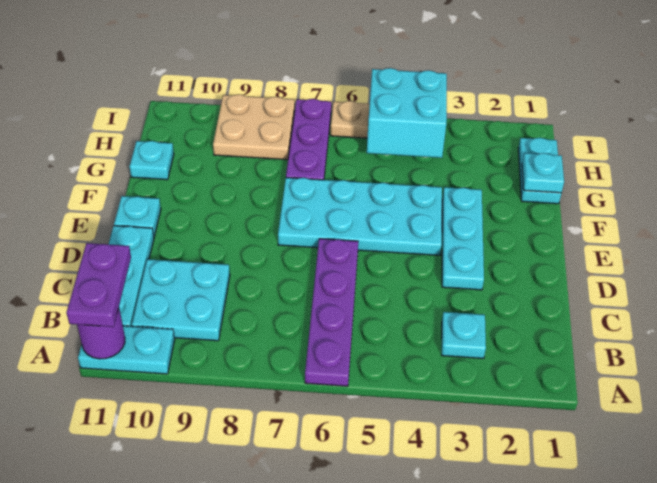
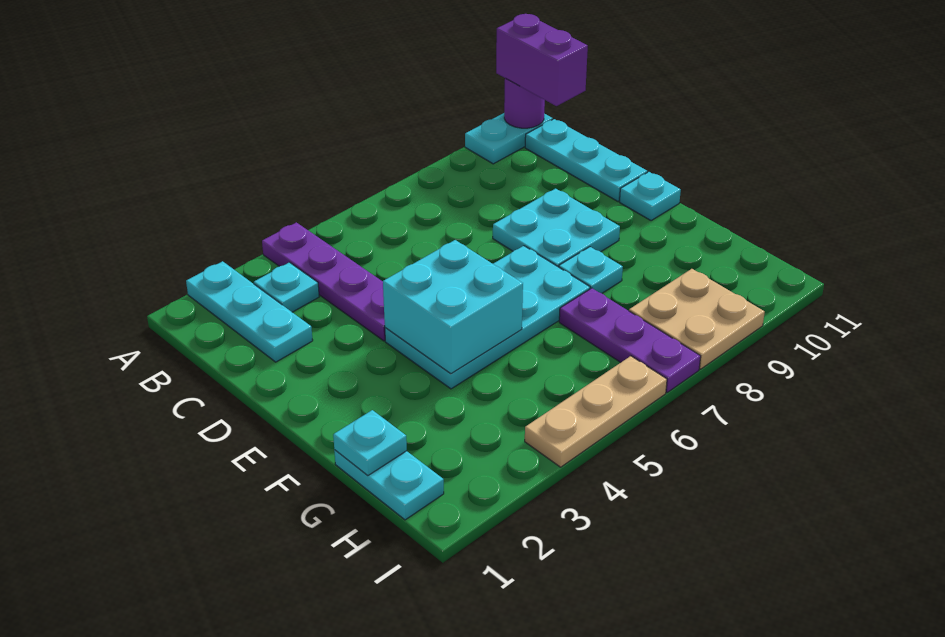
purple plate A6:D6 level 1 -> purple plate A4:D4 level 1
purple plate A11:B11 level 3 -> purple brick A11:B11 level 3
cyan plate B9:C10 level 1 -> cyan plate D8:E9 level 1
cyan plate D3:F3 level 1 -> cyan plate A2:C2 level 1
cyan plate G11 level 1 -> cyan plate F8 level 1
cyan brick H4:I5 level 2 -> cyan brick E4:F5 level 2

